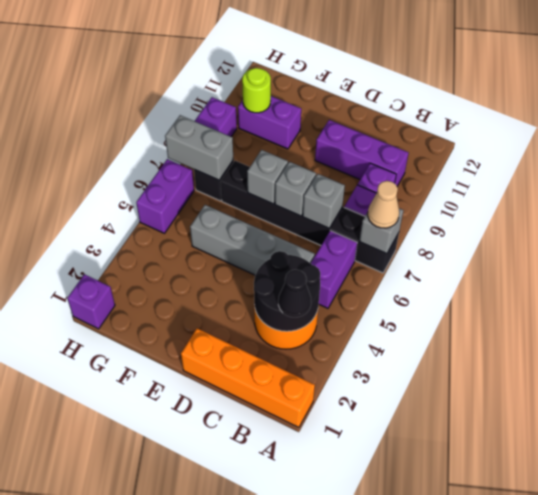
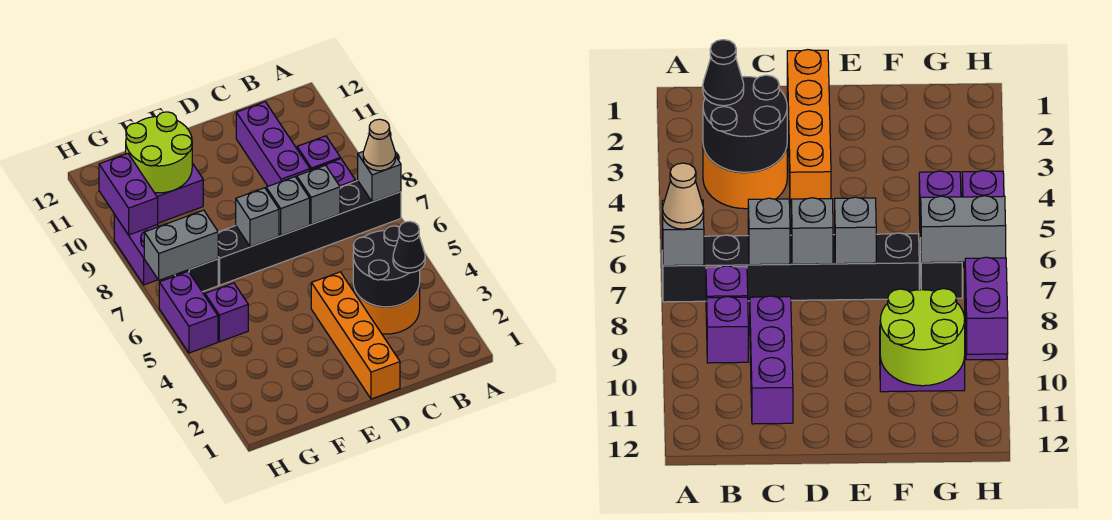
orange brick A1:D1 level 1 -> orange brick D1:D4 level 1
purple brick B5:B6 level 1 -> purple brick H9:H10 level 2
purple brick B10:D10 level 1 -> purple brick C9:C11 level 1
grey brick C5:F5 level 1 -> none
lime round brick G10 level 2 -> lime round brick F10:G11 level 2
purple brick H1 level 1 -> purple brick G5 level 1

